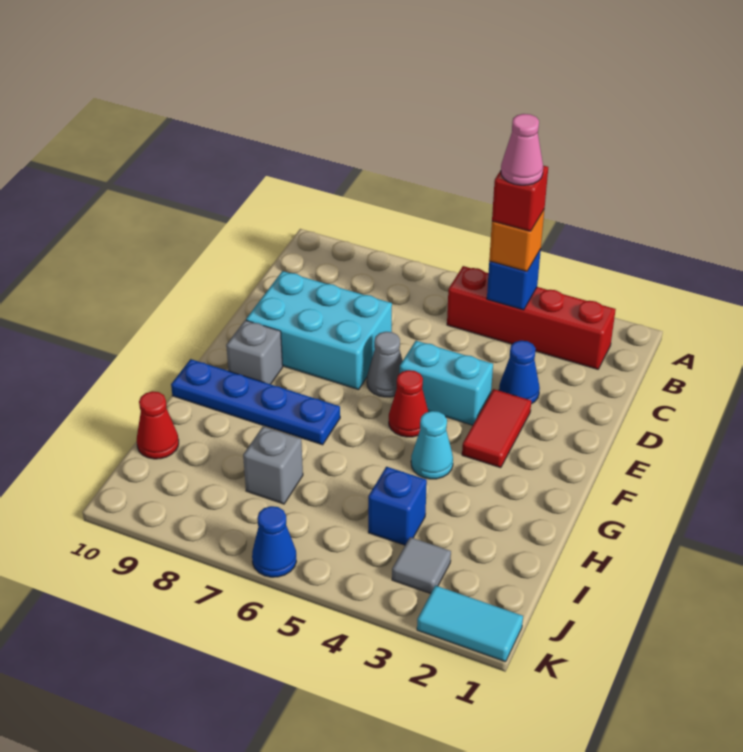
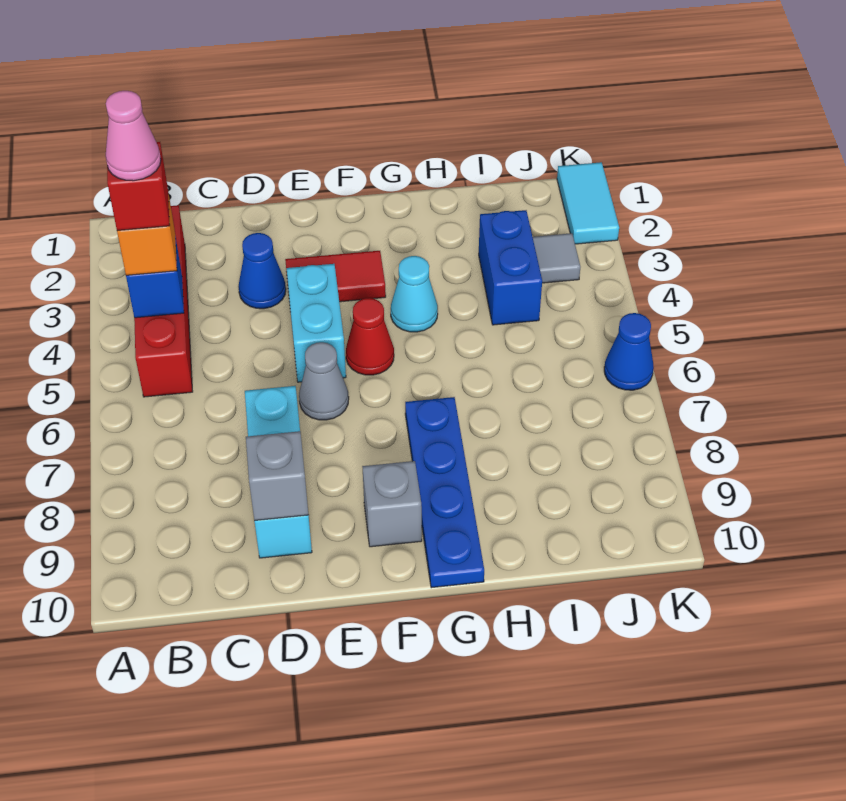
cyan brick D7:E9 level 1 -> cyan brick D7:D9 level 1
blue brick I4 level 1 -> blue brick I3:I4 level 1
grey brick I7 level 1 -> grey brick D9 level 2
red cone I10 level 1 -> none

